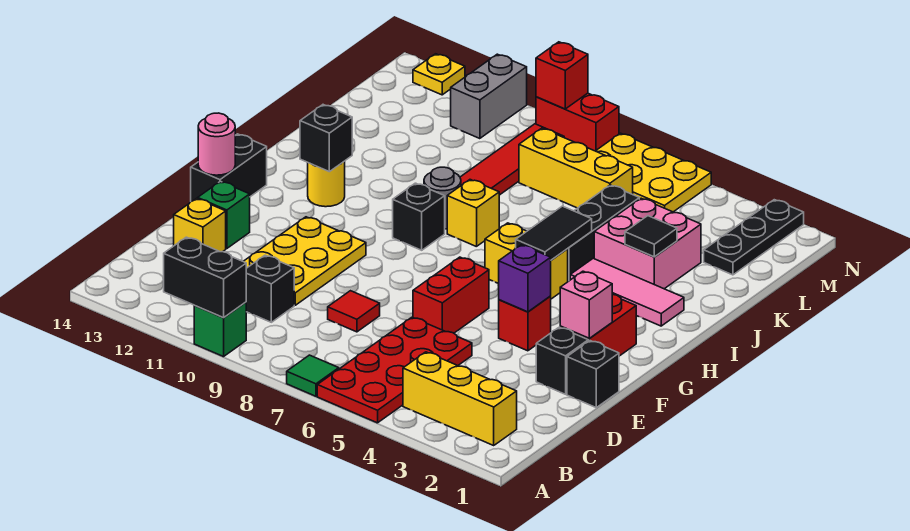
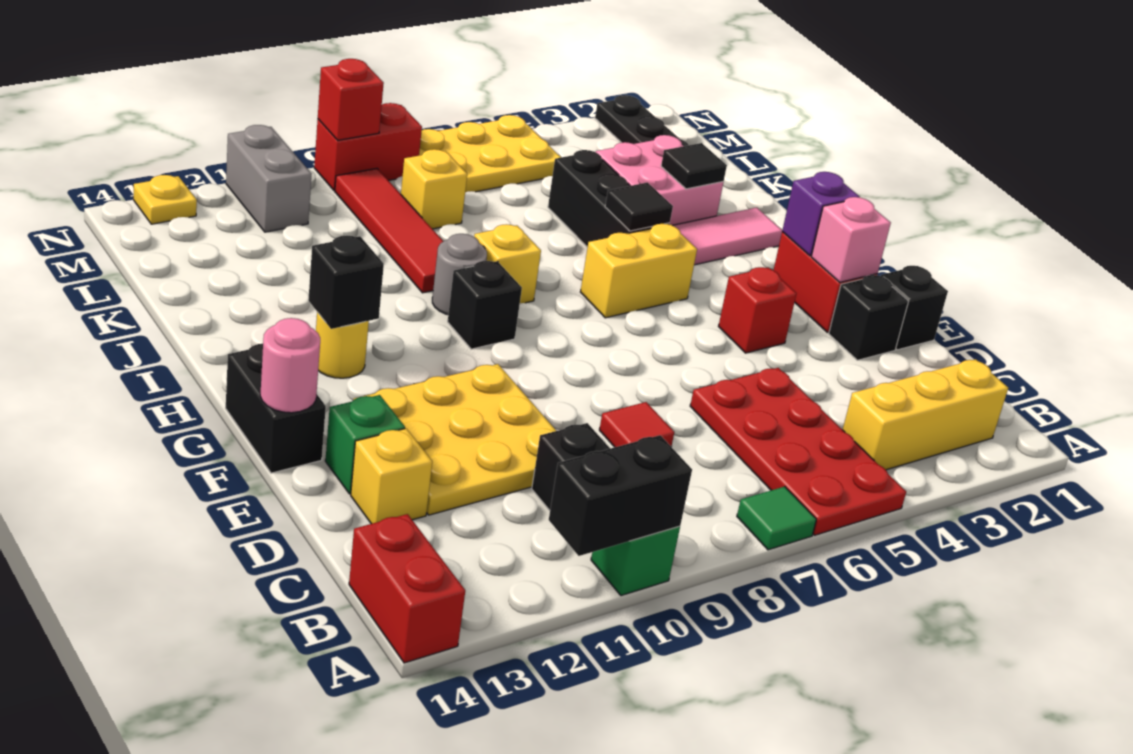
yellow plate D10:F11 level 1 -> yellow plate D10:F12 level 1
red brick E6:F6 level 1 -> red brick A14:B14 level 1
purple brick F4 level 2 -> purple brick G2 level 2
black tile H5:I5 level 2 -> black tile I5 level 2
yellow brick L6:L8 level 1 -> yellow brick L8 level 1

